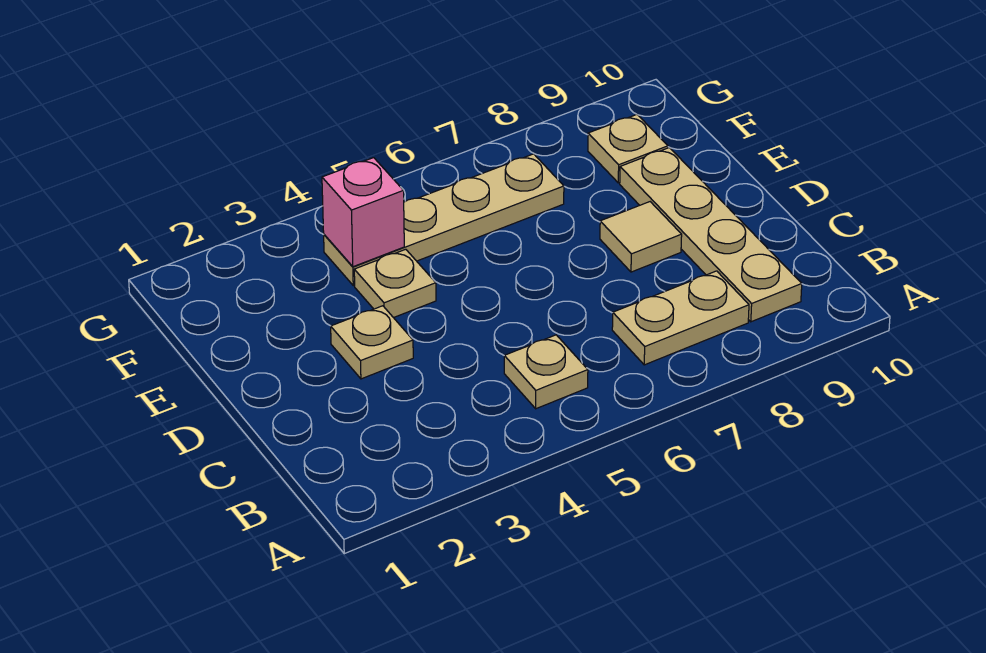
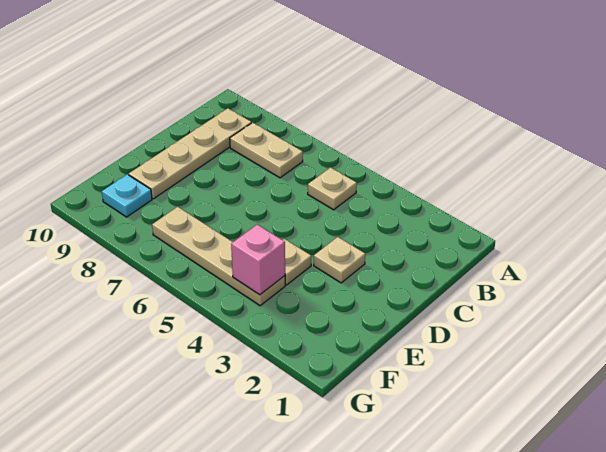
tan tile D8 level 1 -> none
tan plate F9 level 1 -> cyan plate F9 level 1

